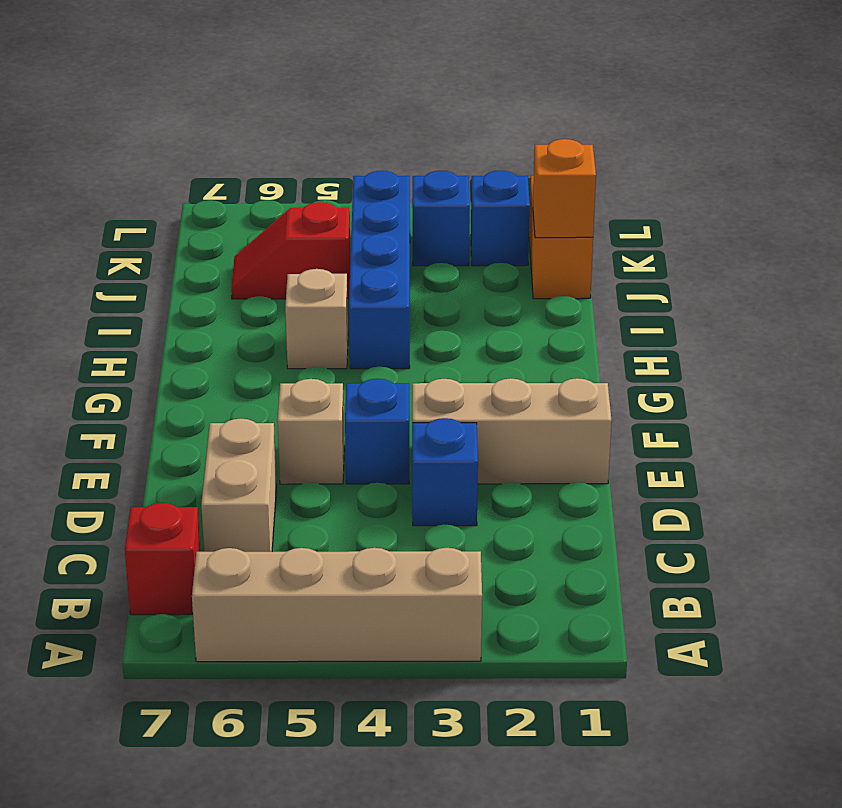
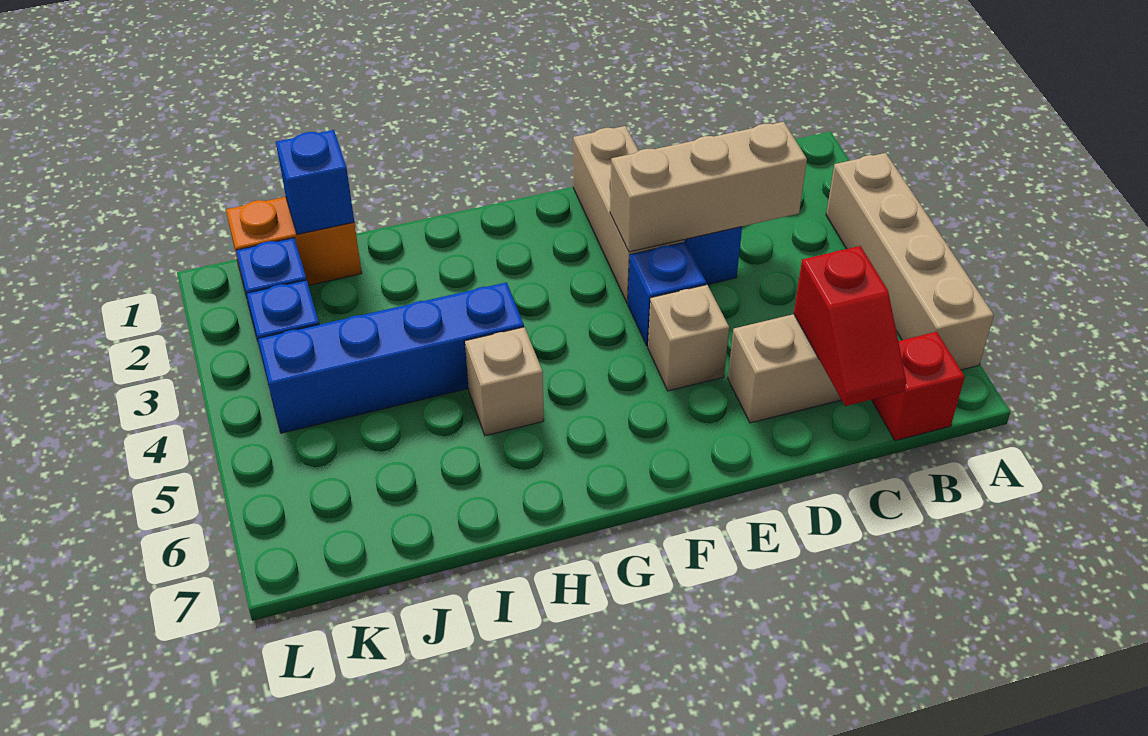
none -> tan brick C3:E3 level 2
orange brick J1 level 2 -> blue brick J1 level 2
red slope J5:J6 level 1 top 5 -> red slope C6:C7 level 2 top 6

